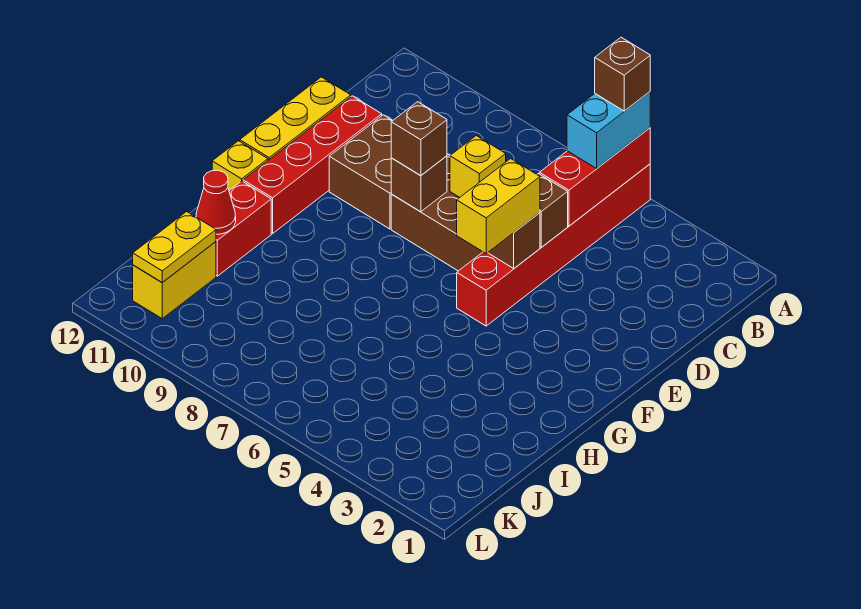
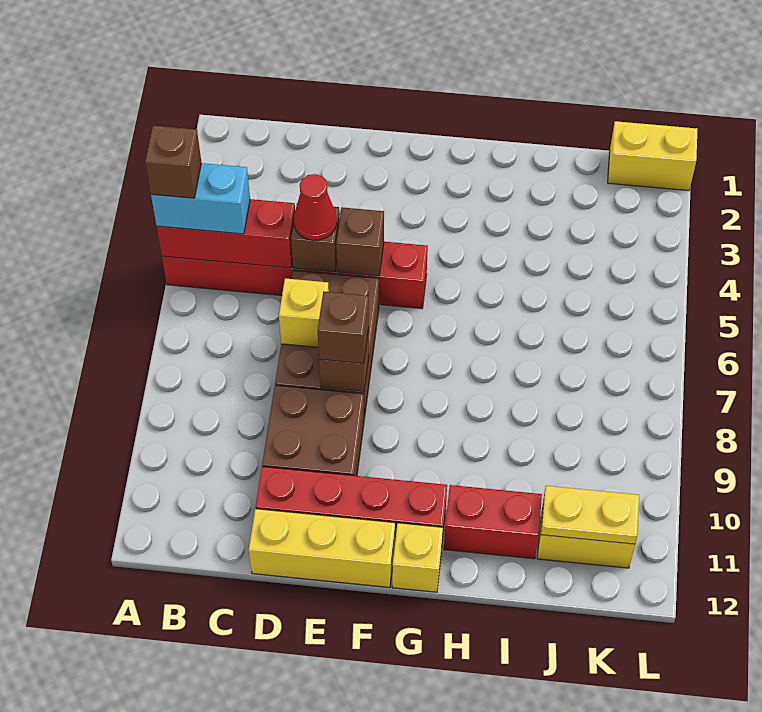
yellow brick E5:F5 level 3 -> yellow brick K1:L1 level 1
red cone I11 level 2 -> red cone D5 level 3

